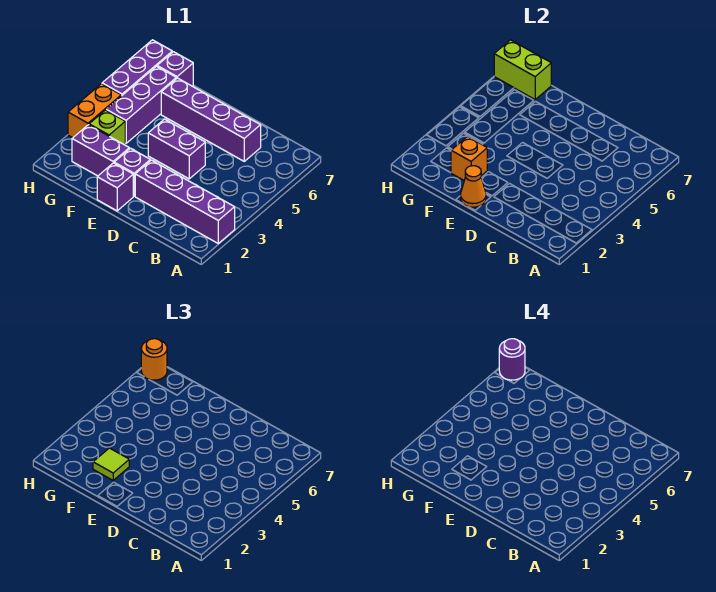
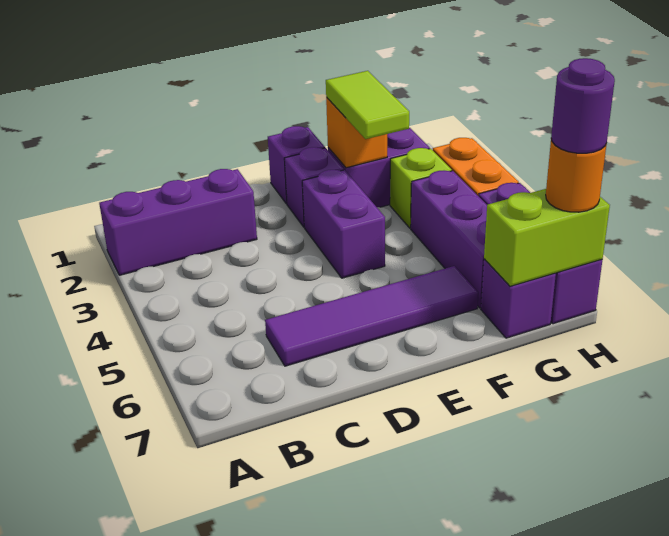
purple brick A2:D2 level 1 -> purple brick A2:C2 level 1
purple brick C6:F6 level 1 -> purple tile C6:F6 level 1
purple brick D4:E4 level 1 -> purple brick E3:E4 level 1
orange cone E1 level 2 -> none
lime tile F2 level 3 -> lime tile F2:F3 level 3

